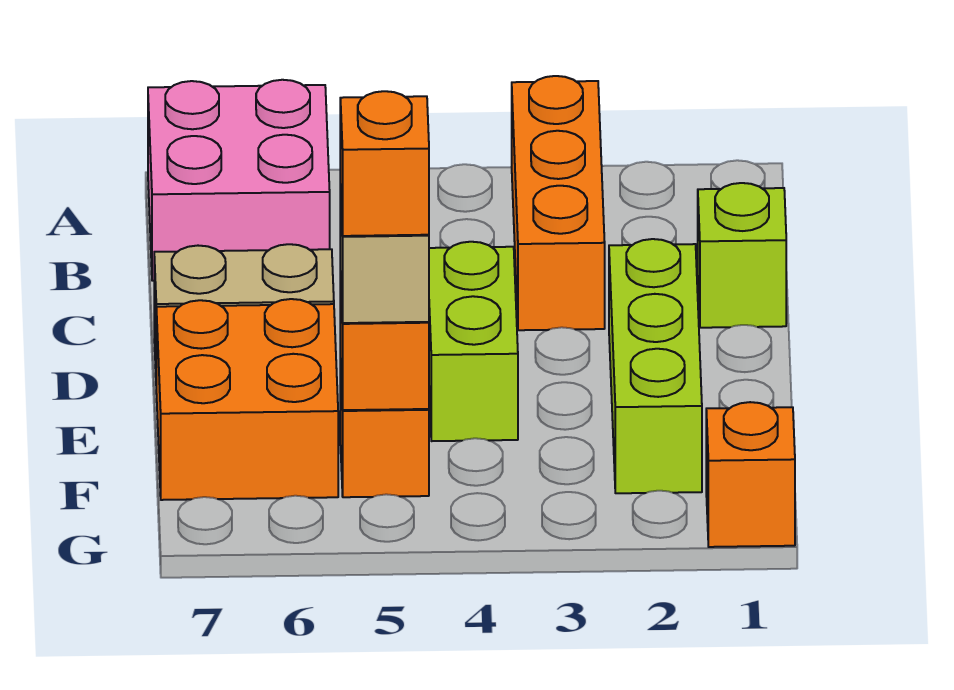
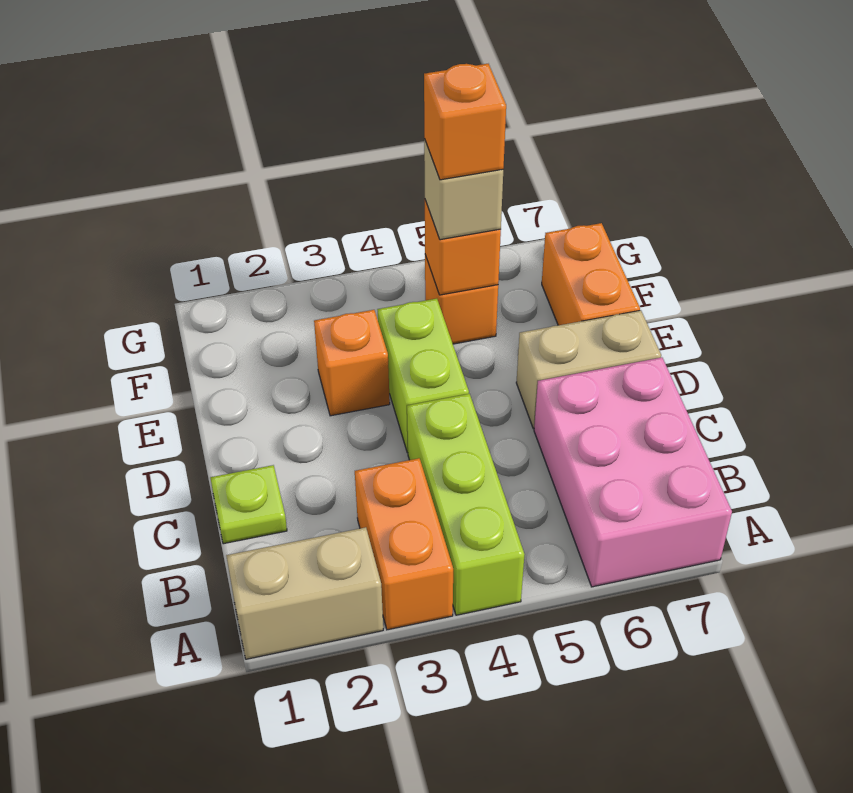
none -> tan brick A1:A2 level 1
orange brick A3:C3 level 1 -> orange brick A3:B3 level 1
pink brick A6:B7 level 1 -> pink brick A6:C7 level 1
lime brick C1 level 1 -> lime plate C1 level 1
lime brick D2:F2 level 1 -> lime brick A4:C4 level 1
orange brick E6:F7 level 1 -> orange brick E7:F7 level 1
orange brick G1 level 1 -> orange brick E3 level 1

